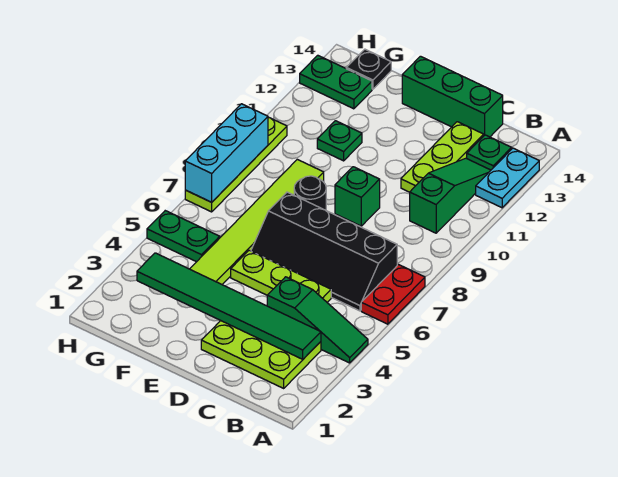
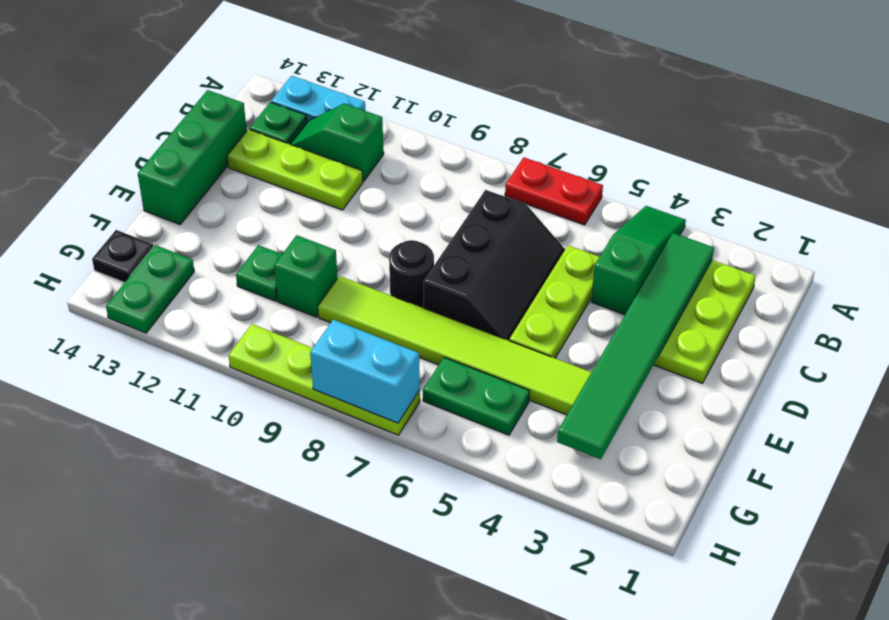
black slope B6:E7 level 1 top 7 -> black slope C6:E7 level 1 top 7
green slope B10:B12 level 1 top 10 -> green slope B11:B12 level 1 top 11
green brick D9 level 1 -> green brick F10 level 1
green plate G5:H5 level 1 -> green plate G5:G6 level 1
cyan brick H7:H9 level 2 -> cyan brick H7:H8 level 2

